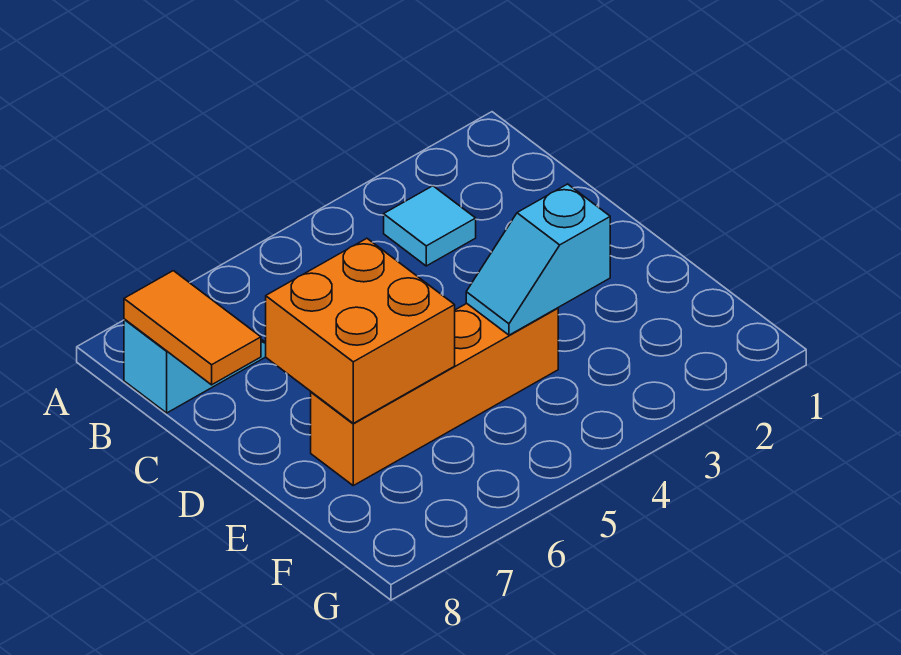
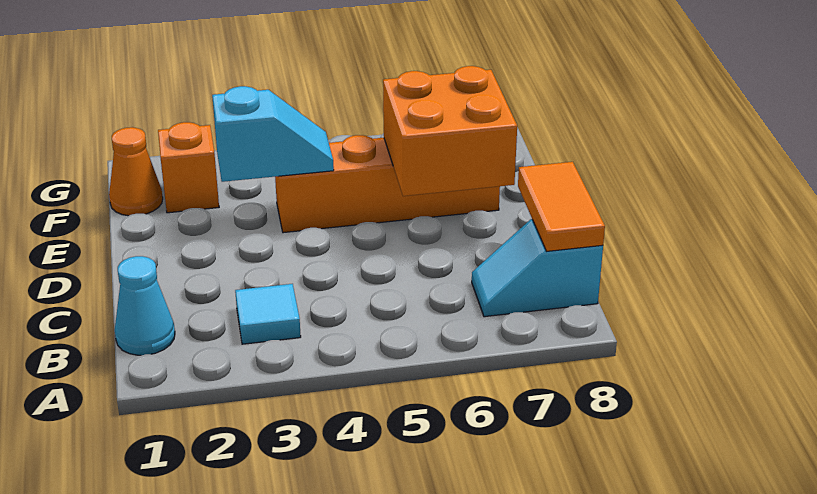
none -> cyan cone B1 level 1
none -> orange cone F1 level 1
none -> orange brick F2 level 1

